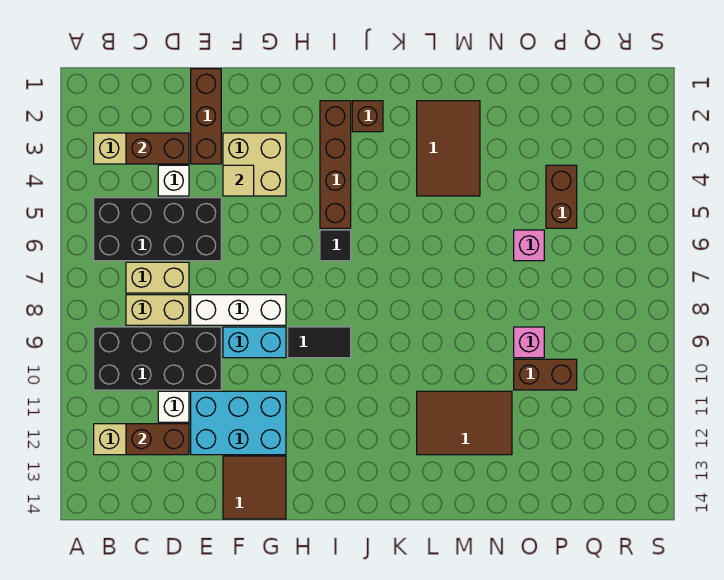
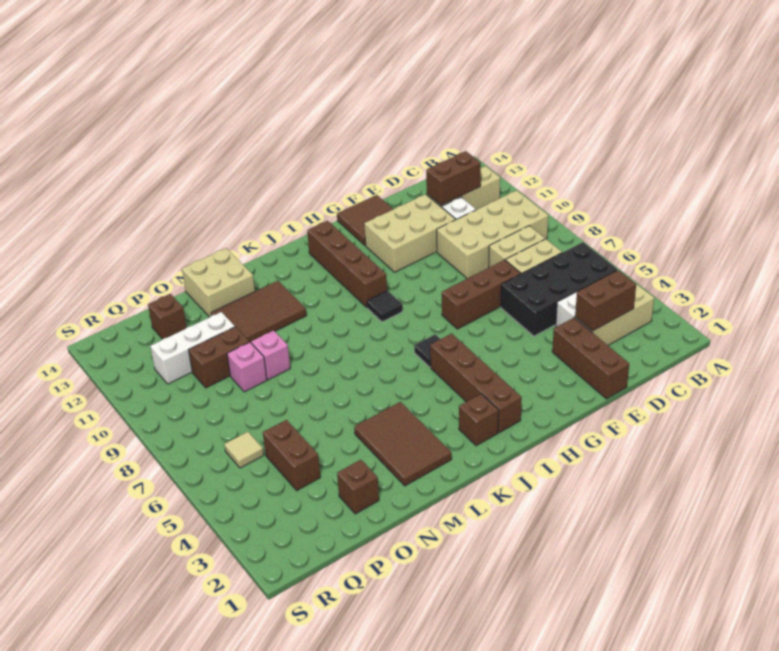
black brick B9:E10 level 1 -> tan brick B9:E10 level 1
none -> brown brick E7:G7 level 1
white brick E8:G8 level 1 -> white brick O11:Q11 level 1
cyan brick E11:G12 level 1 -> tan brick E11:G12 level 1
tan brick F3:G4 level 1 -> tan brick M13:N14 level 1
tan tile F4 level 2 -> tan tile Q6 level 1
cyan brick F9:G9 level 1 -> none
black tile H9:I9 level 1 -> black tile I9 level 1
none -> brown brick I10:I13 level 1
none -> brown brick O2 level 1
pink brick O6 level 1 -> pink brick N9 level 1
none -> brown brick P13 level 1

